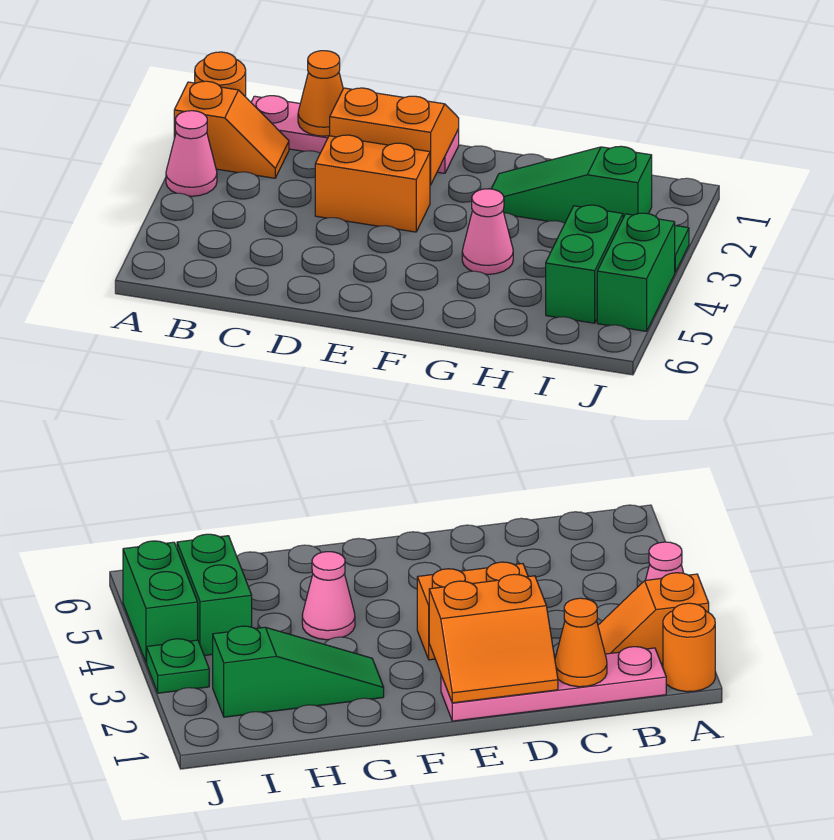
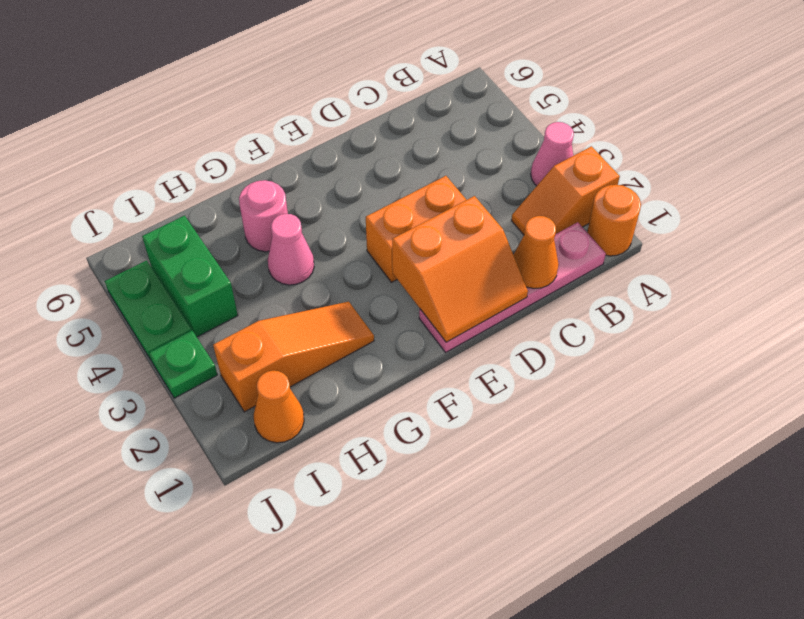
green slope G2:I2 level 1 top I -> orange slope G2:I2 level 1 top I
none -> pink round brick G5 level 1
none -> orange cone I1 level 1
green brick J4:J5 level 1 -> green plate J4:J5 level 1

